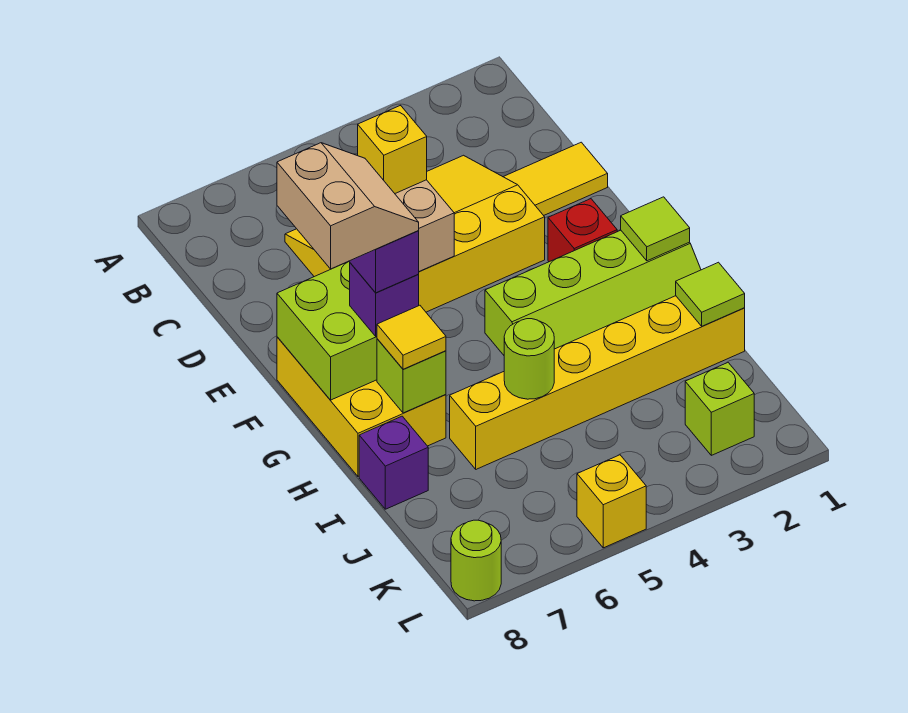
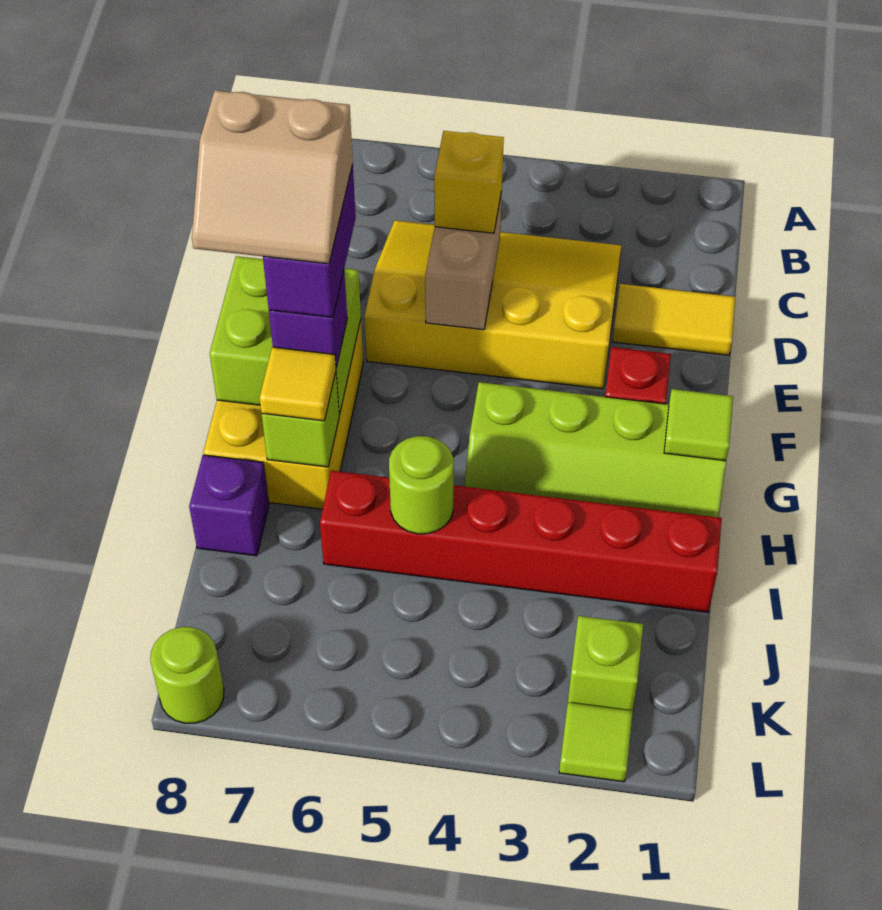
tan slope F7:G8 level 5 top 8 -> tan slope F7:G8 level 5 top F
yellow brick I1:I6 level 1 -> red brick I1:I6 level 1
lime tile I1 level 2 -> lime tile L2 level 1
yellow brick L5 level 1 -> none

